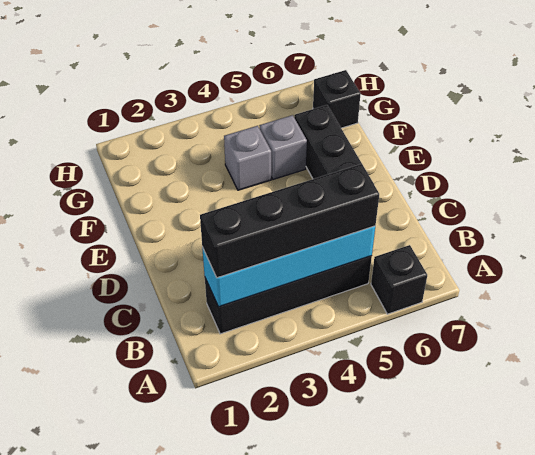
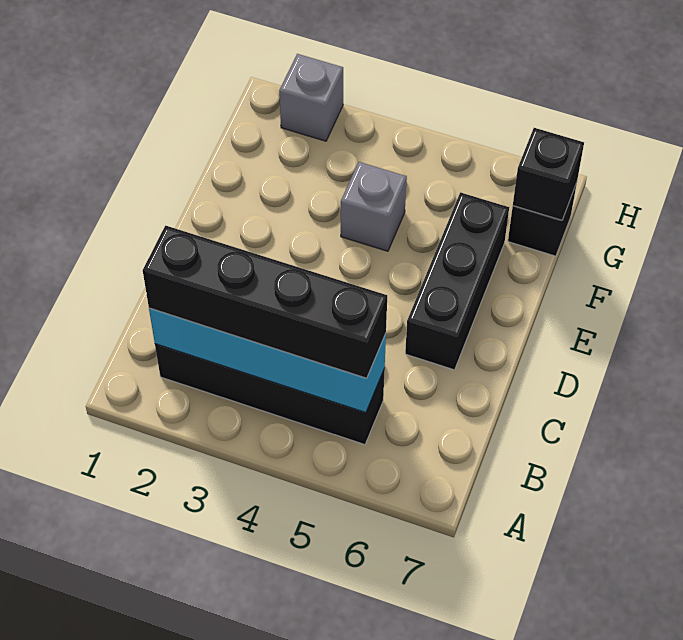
black brick A6 level 1 -> black brick G7 level 2
grey brick F5 level 1 -> grey brick H2 level 1

